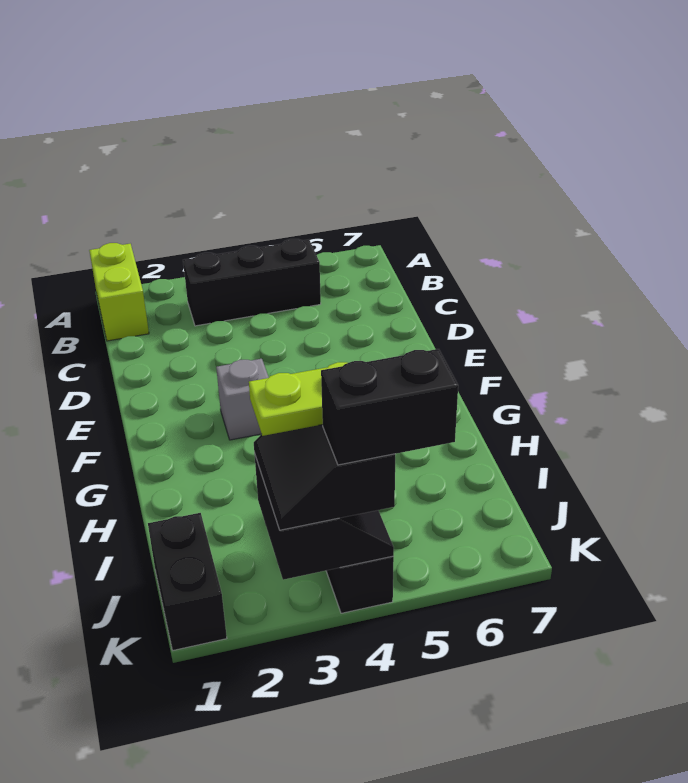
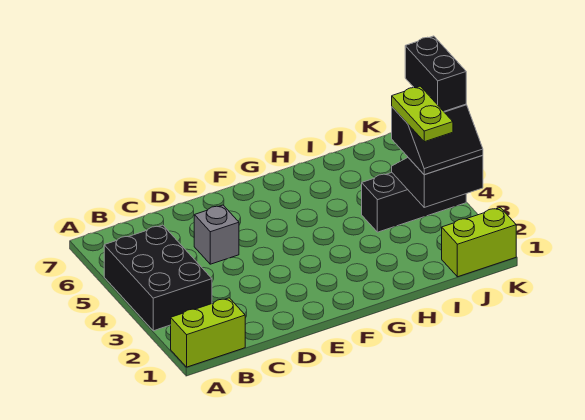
black brick B3:B5 level 1 -> black brick A3:B5 level 1
grey brick F3 level 1 -> grey brick D5 level 1
black brick J1:K1 level 1 -> lime brick J1:K1 level 1

